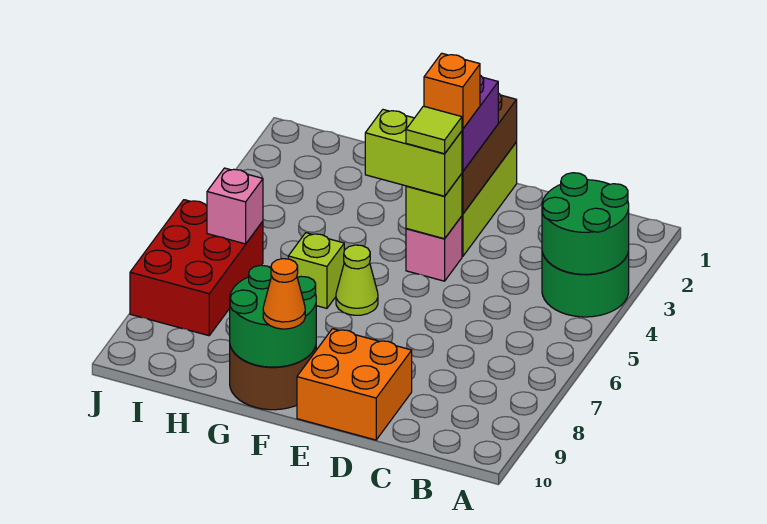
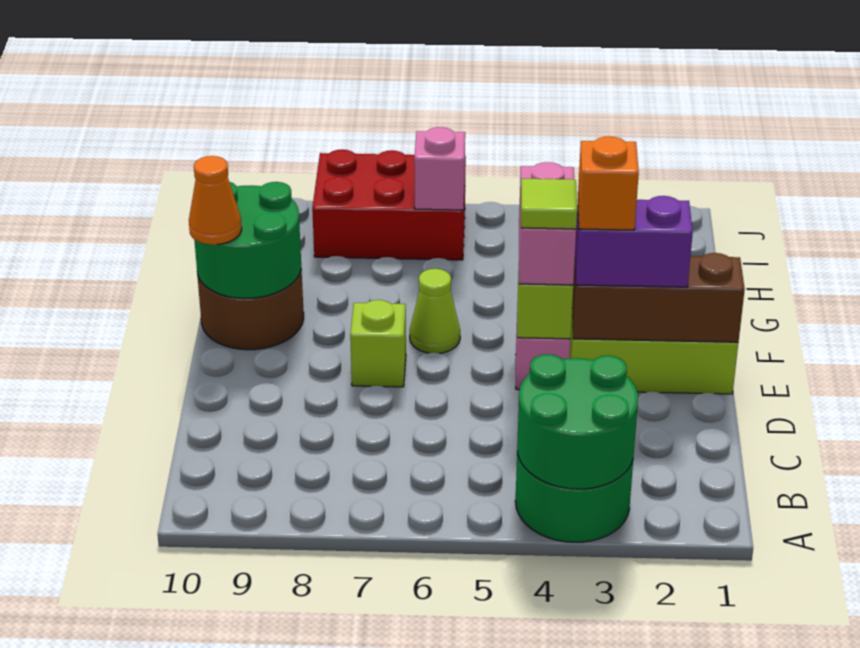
orange brick D9:E10 level 1 -> none
lime brick E4:F4 level 3 -> pink brick E4:F4 level 3
lime brick G6 level 1 -> lime brick E7 level 1

